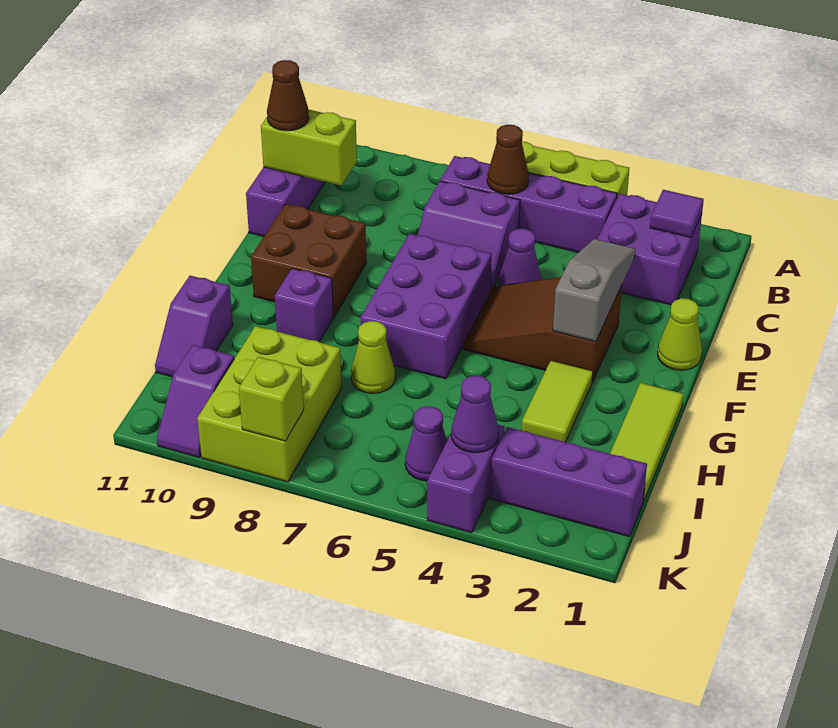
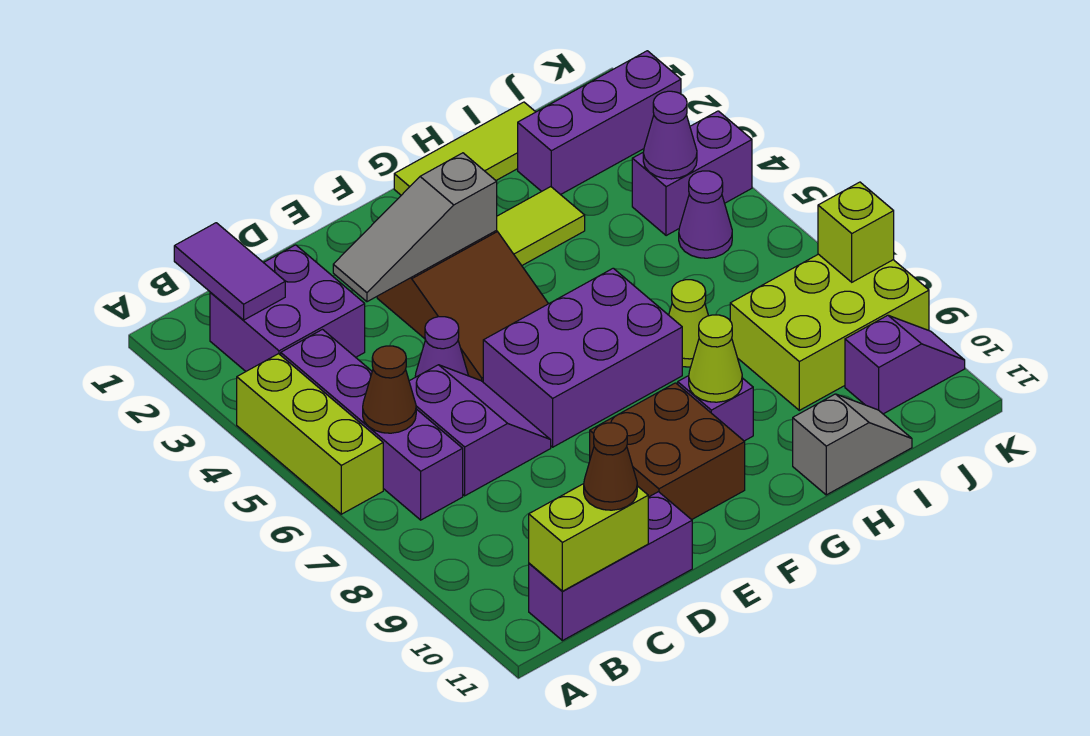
purple tile B2 level 2 -> purple tile B1:B2 level 2
lime brick C10:C11 level 2 -> lime brick B11:C11 level 2
lime cone E1 level 1 -> lime cone G9 level 2
purple slope H11:I11 level 1 top H -> grey slope H11:I11 level 1 top H
purple brick J1:J3 level 1 -> purple brick I2:K2 level 1

